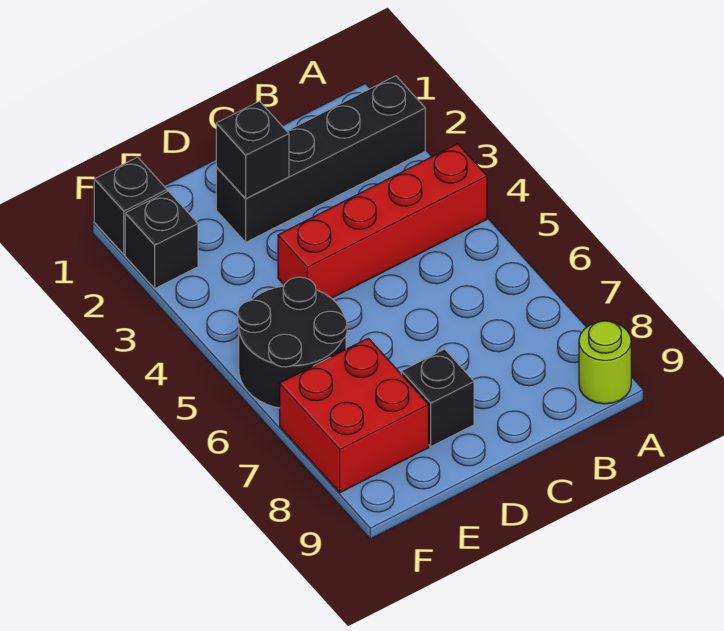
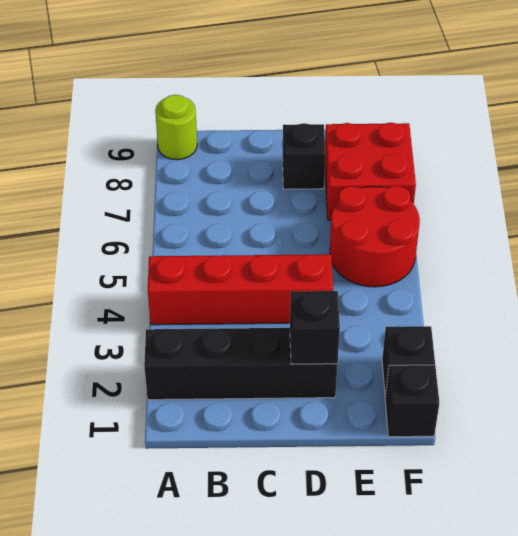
black round brick E5:F6 level 1 -> red round brick E5:F6 level 1

